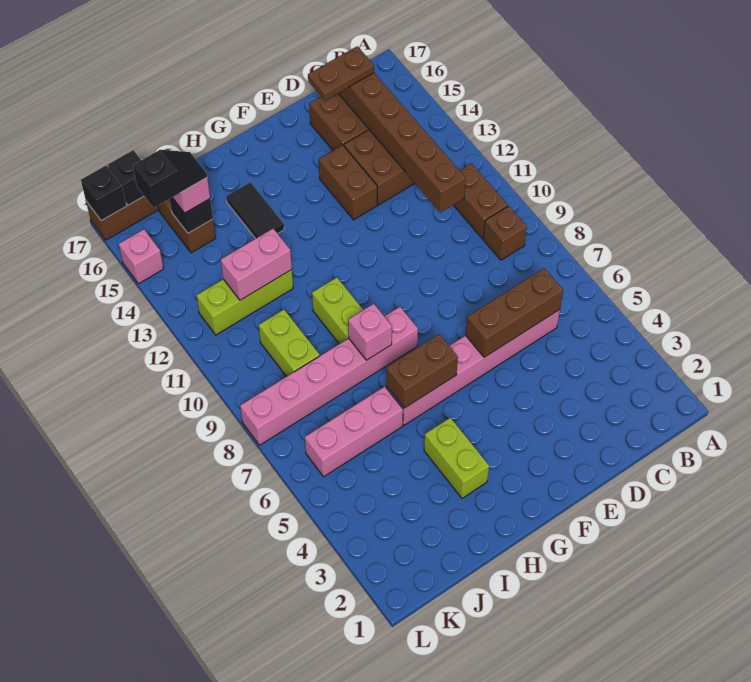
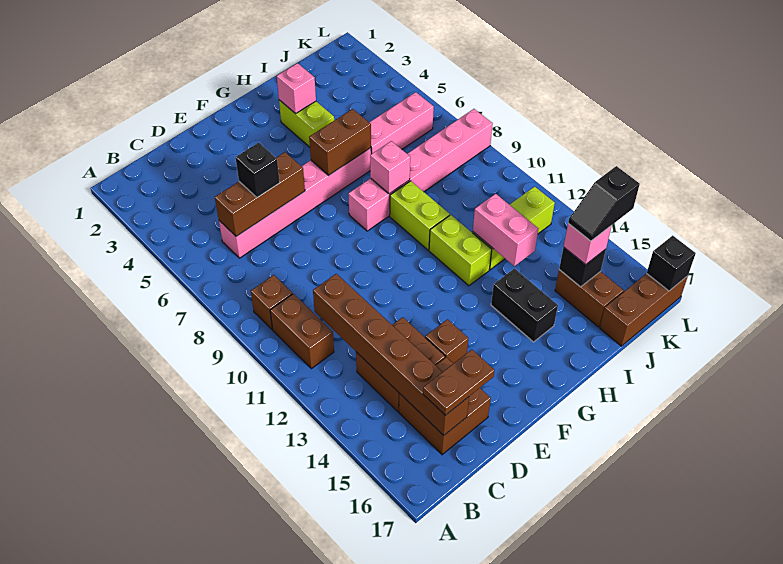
brown brick E13:E14 level 1 -> brown brick E14 level 1
black tile H14:H15 level 1 -> black brick H14:H15 level 1
pink brick I12:J12 level 2 -> pink brick I12:I13 level 2
lime brick J9:J10 level 1 -> lime brick H11:H12 level 1
black brick K17 level 2 -> black brick D6 level 3
pink brick L15 level 1 -> pink brick H3 level 2

